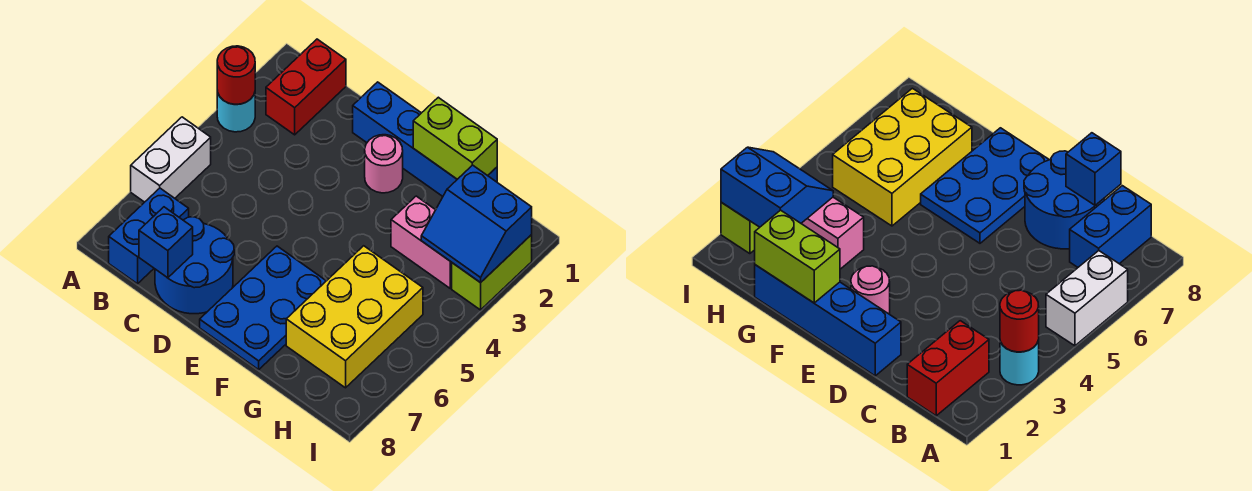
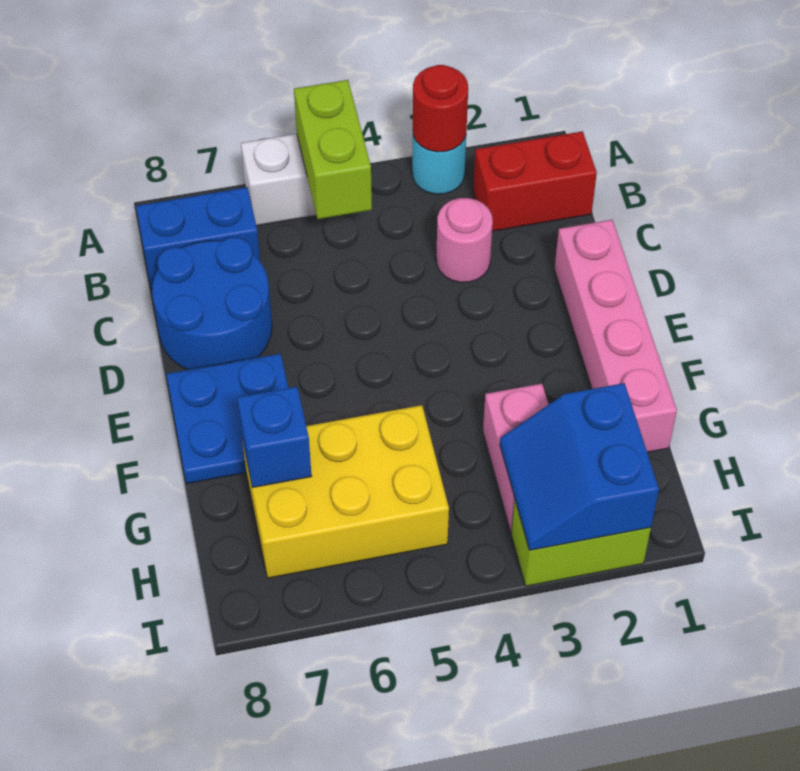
blue brick C8 level 2 -> blue brick G7 level 2
blue brick D1:G1 level 1 -> pink brick D1:G1 level 1
pink round brick E2 level 1 -> pink round brick C3 level 1
blue plate E6:F8 level 1 -> blue plate E7:F8 level 1
lime brick F1:G1 level 2 -> lime brick A5:B5 level 2

